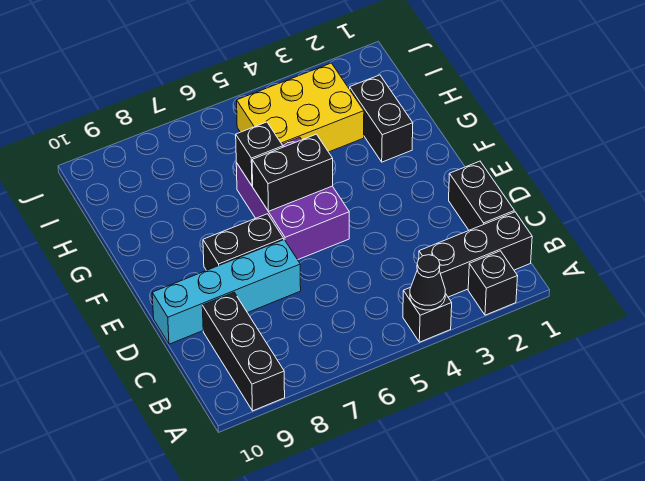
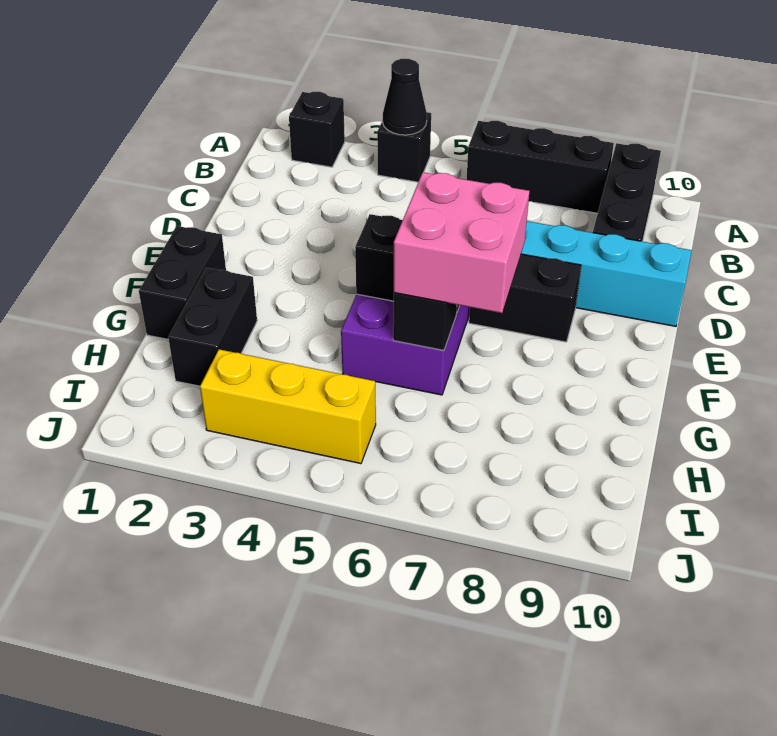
black brick B1:B3 level 1 -> black brick A6:A8 level 1
black brick C1:D1 level 1 -> black brick F1:G1 level 1
none -> pink brick F6:G7 level 3
yellow brick H3:I5 level 1 -> yellow brick I3:I5 level 1

